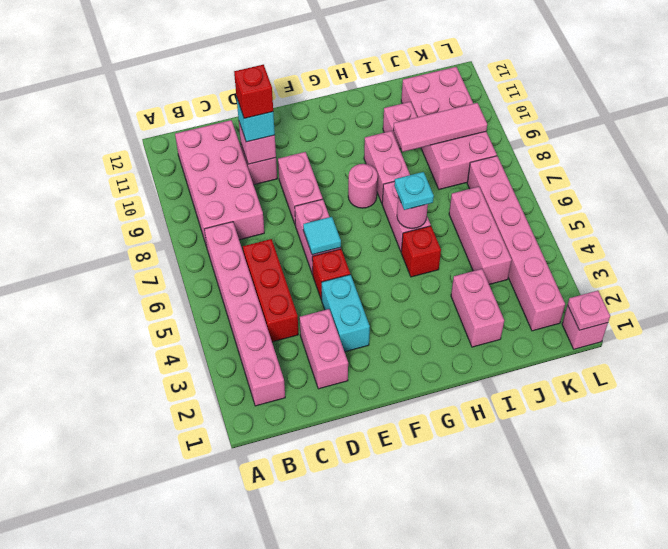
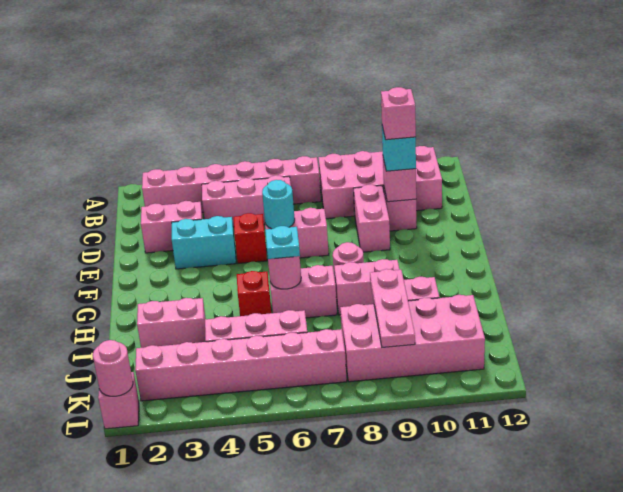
red brick C4:C6 level 1 -> pink brick C4:C6 level 1
red brick D10 level 4 -> pink brick D10 level 4
cyan tile E6 level 2 -> cyan round brick E6 level 2
pink brick E8:E9 level 1 -> pink brick D9:E9 level 1
pink tile I9:K9 level 2 -> pink plate I9:K9 level 2
pink plate L1 level 2 -> pink round brick L1 level 2

